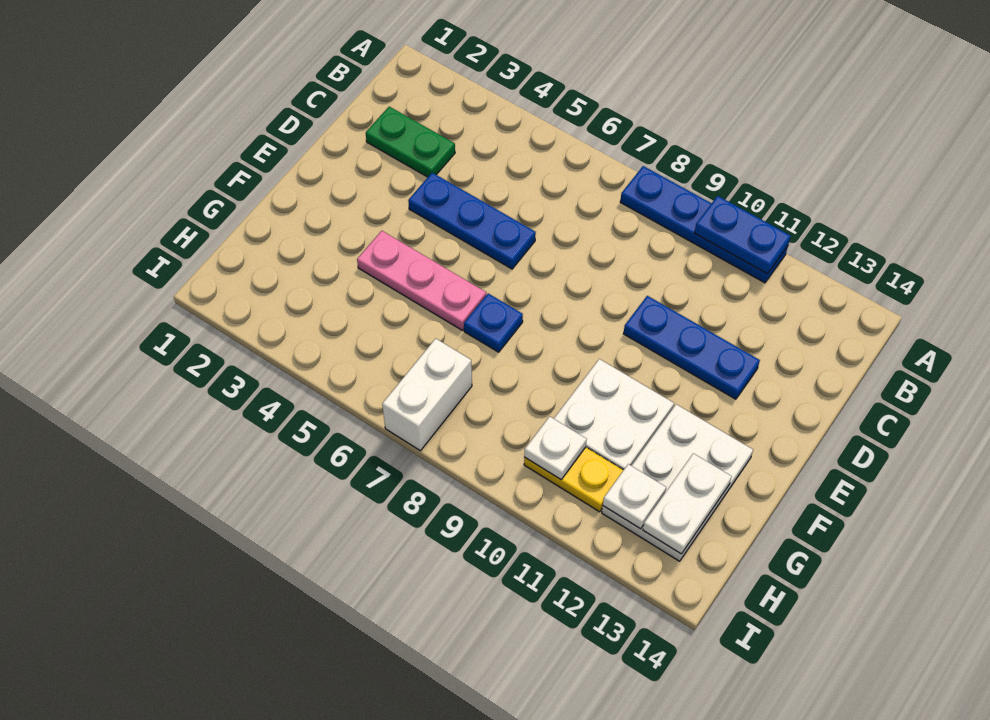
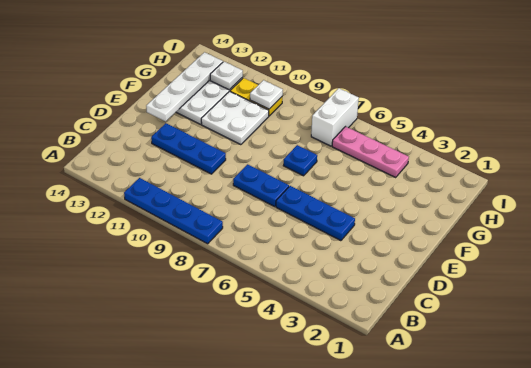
blue plate A10:A11 level 2 -> blue plate D7:D8 level 1
green plate C2:C3 level 1 -> none
pink plate F4:F6 level 1 -> pink plate H4:H6 level 1
white plate G13:H13 level 2 -> white plate E13:H13 level 2

